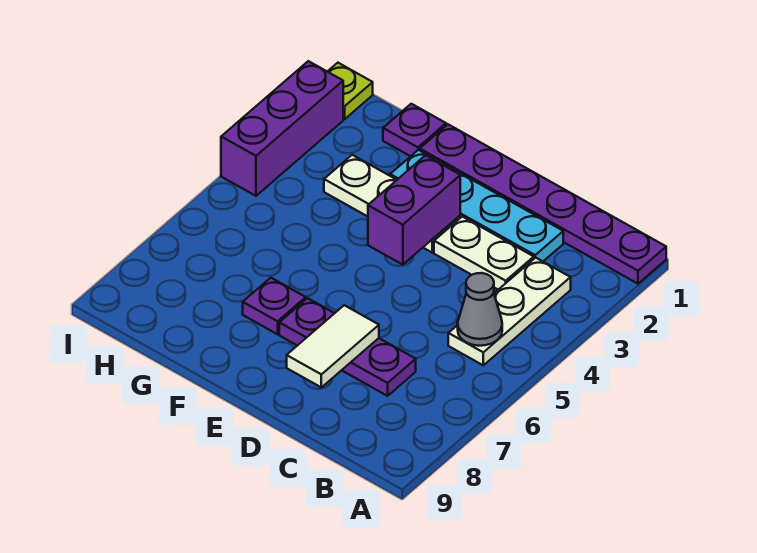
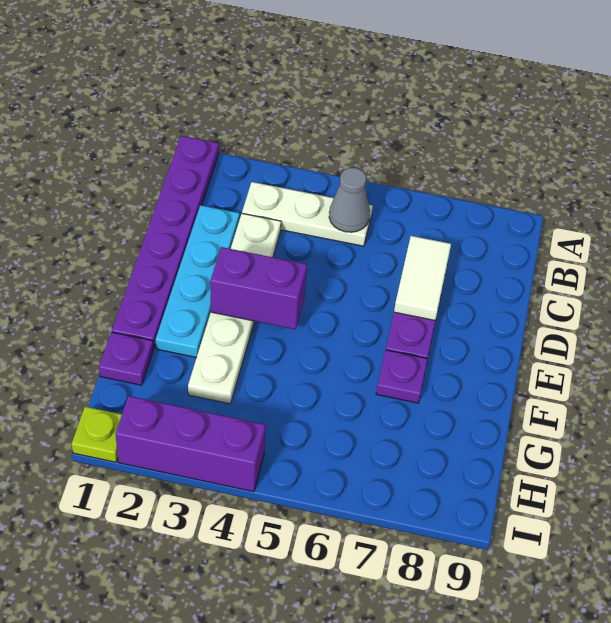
white tile D7:D8 level 2 -> white tile C7:D7 level 2

